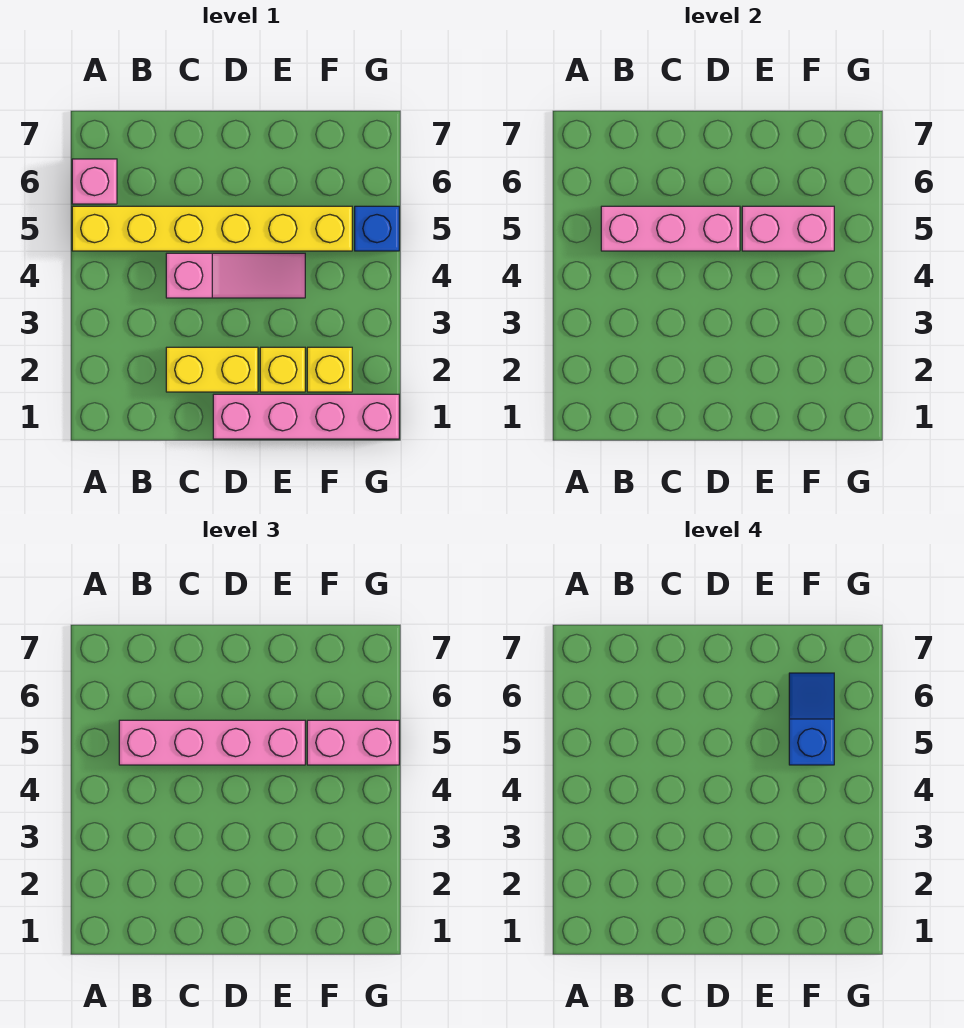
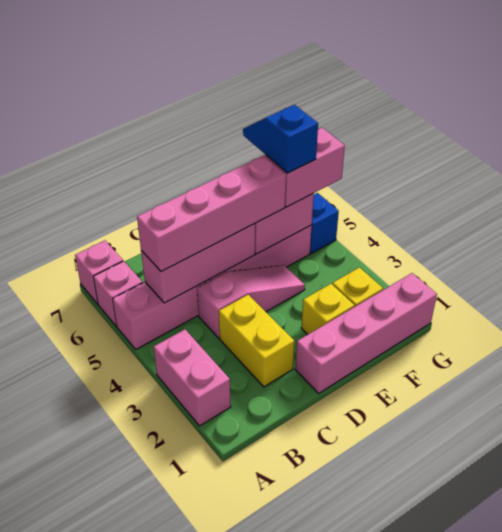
none -> pink brick A2:A3 level 1
yellow brick A5:F5 level 1 -> pink brick A5:F5 level 1
none -> pink brick A7 level 1
yellow brick C2:D2 level 1 -> yellow brick C2:C3 level 1

